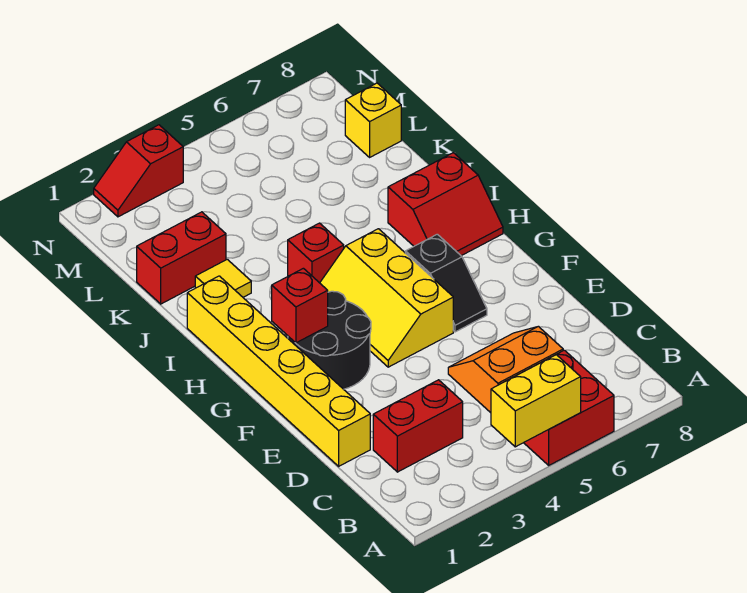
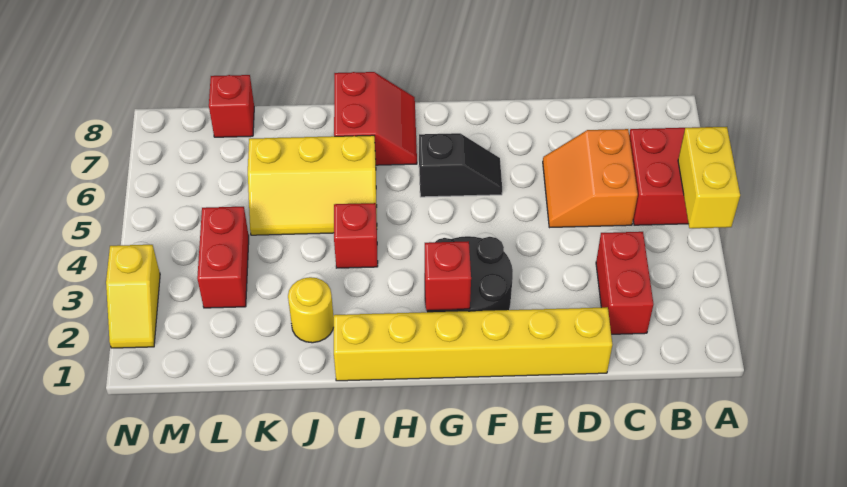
yellow slope F4:H5 level 1 top 5 -> yellow slope I5:K6 level 1 top 6
yellow tile J2 level 1 -> yellow round brick J2 level 1
red brick K1:K2 level 1 -> red brick L3:L4 level 1
yellow brick L8 level 1 -> red brick L8 level 1
red slope N2:N3 level 1 top 3 -> yellow slope N2:N3 level 1 top 3

